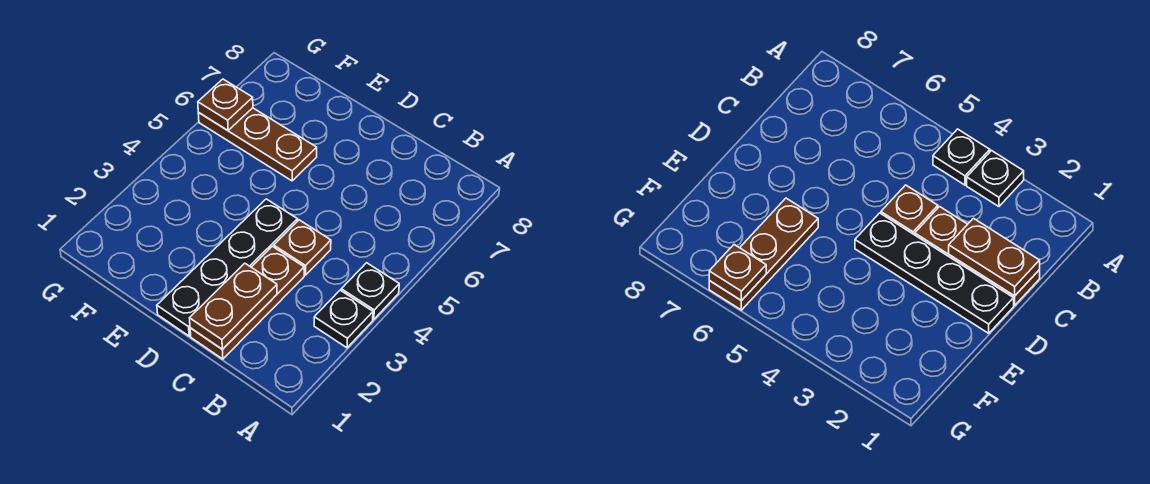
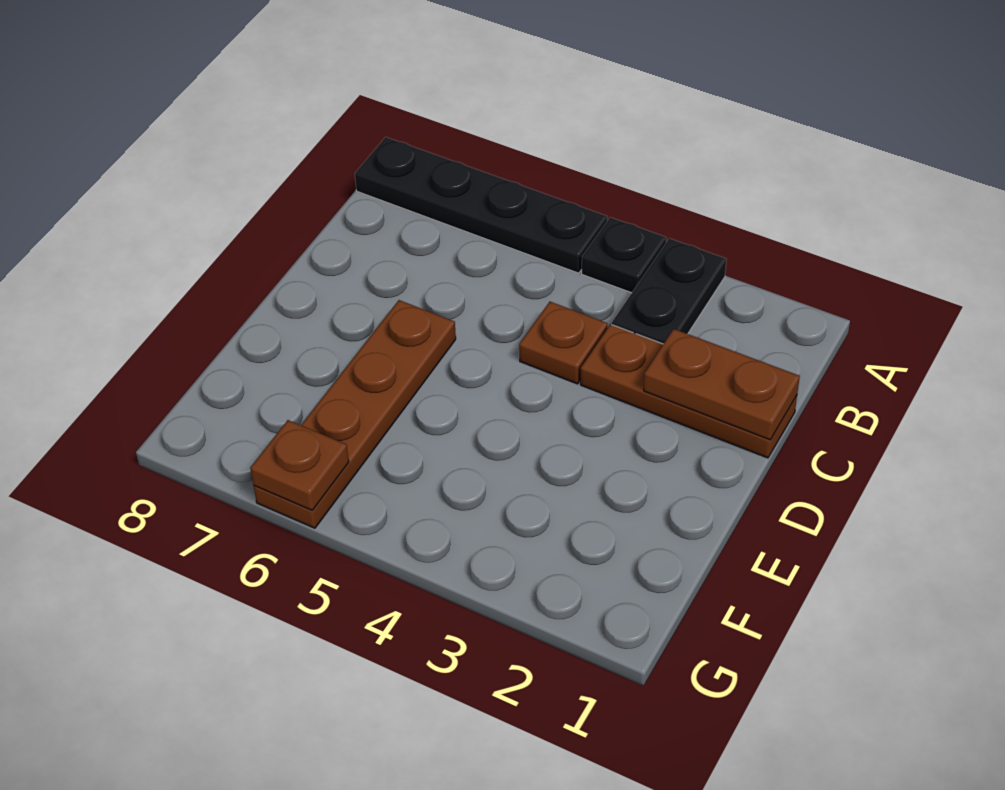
black plate A3 level 1 -> black plate A3:B3 level 1
black plate D1:D4 level 1 -> black plate A5:A8 level 1
brown plate E6:G6 level 1 -> brown plate D6:G6 level 1

